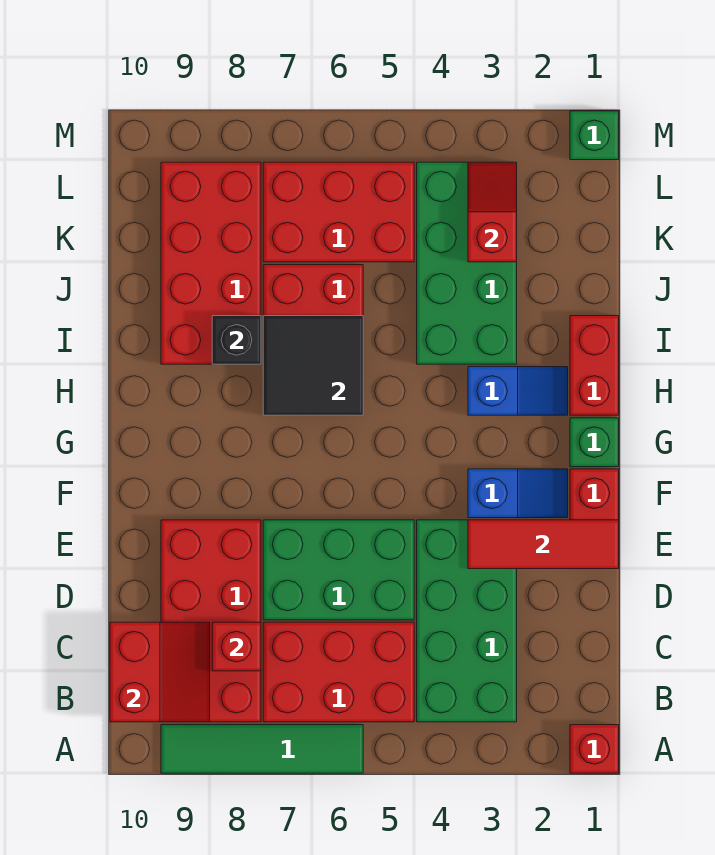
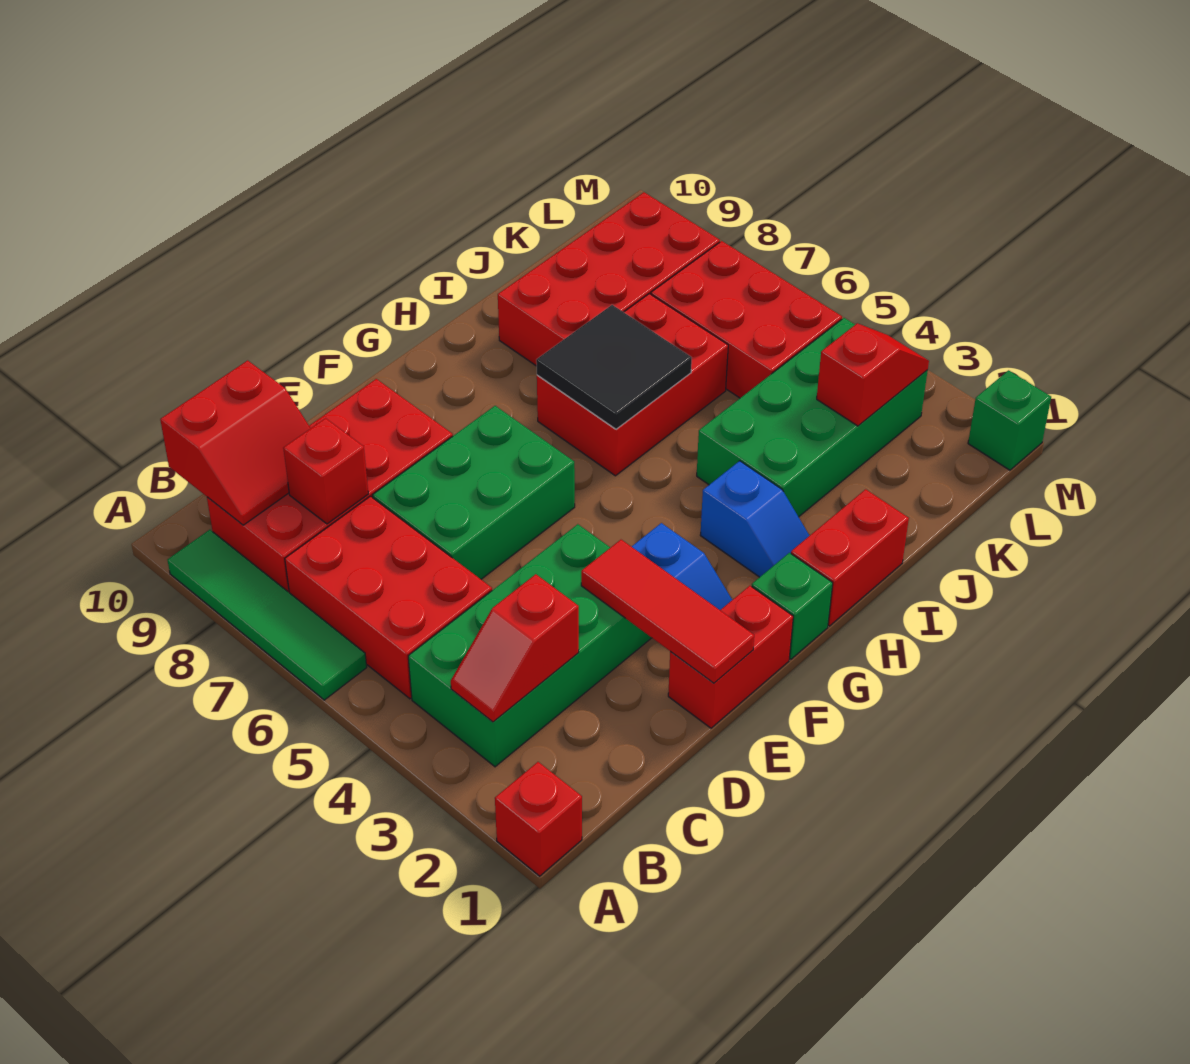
none -> red slope B3:C3 level 2 top C
green brick D5:E7 level 1 -> green brick D6:F7 level 1
black brick I8 level 2 -> none

